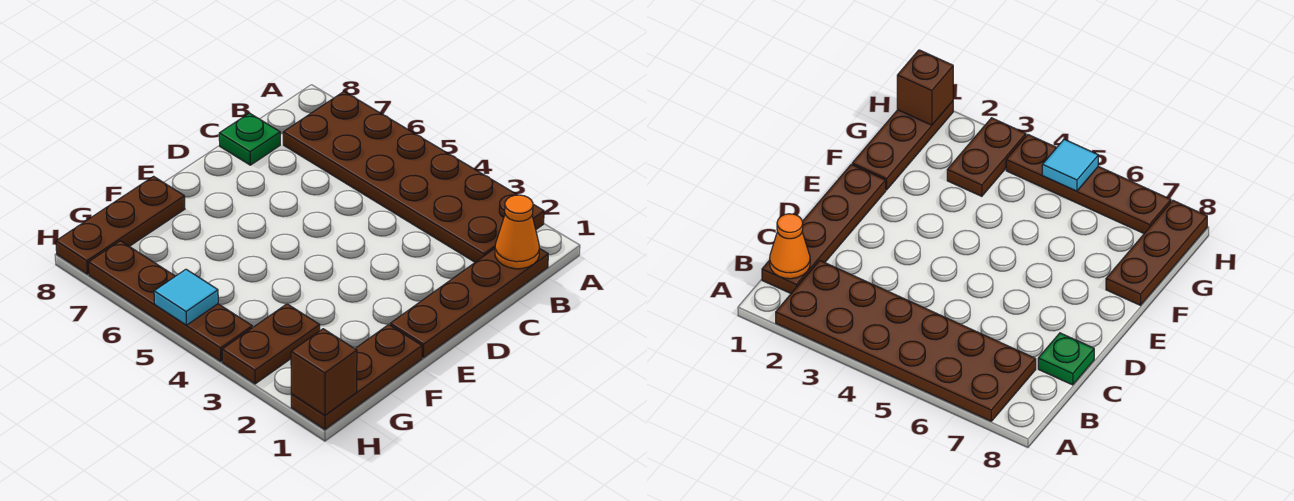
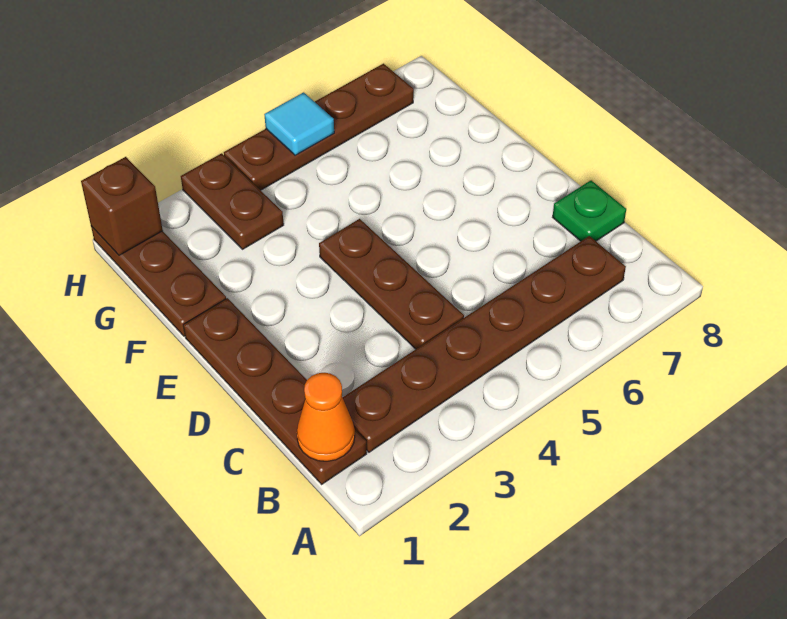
brown plate A2:B7 level 1 -> brown plate B2:B7 level 1
brown plate F8:H8 level 1 -> brown plate C4:E4 level 1

